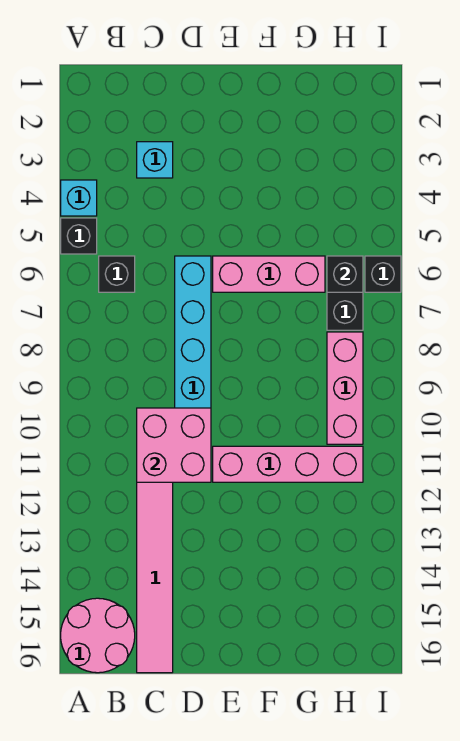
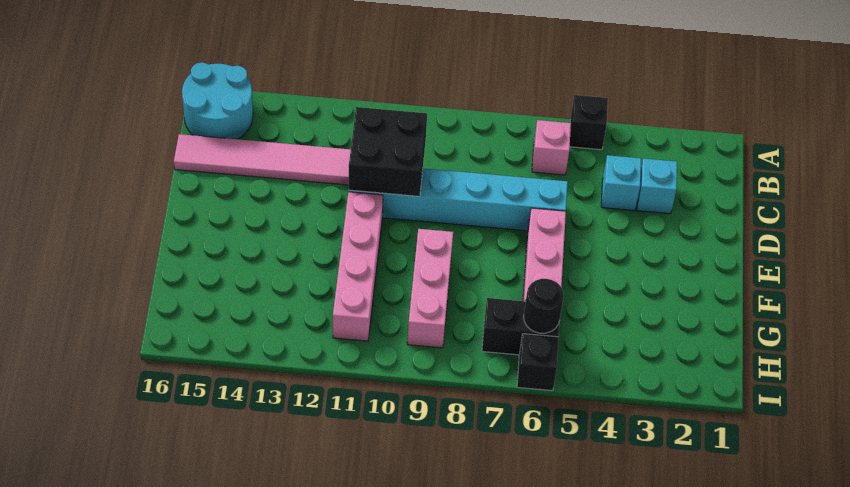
cyan brick A4 level 1 -> cyan brick C4 level 1
pink round brick A15:B16 level 1 -> cyan round brick A15:B16 level 1
black brick B6 level 1 -> pink brick B6 level 1
pink brick C10:D11 level 2 -> black brick C10:D11 level 2
black brick H6 level 2 -> black round brick H6 level 2
pink brick H8:H10 level 1 -> pink brick F9:H9 level 1

